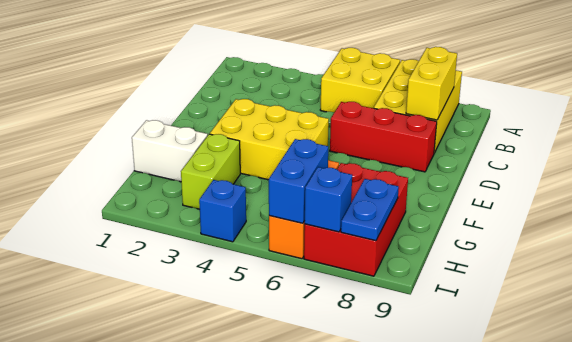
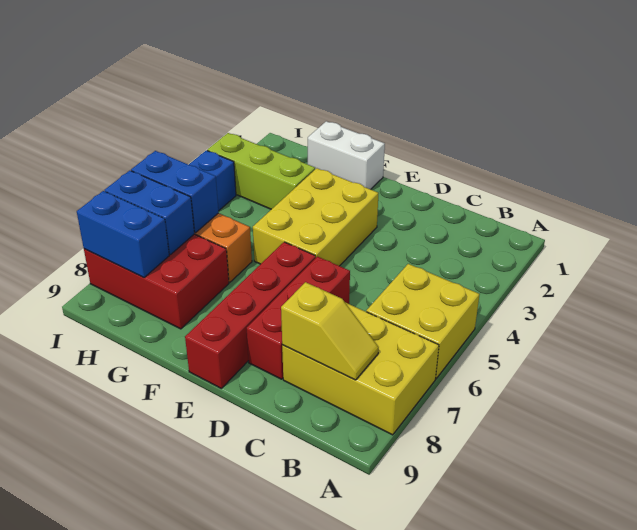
yellow brick B8:C8 level 2 -> yellow slope B8:C8 level 2 top C
none -> red brick E6:E9 level 1
white brick G1:G2 level 1 -> white brick F1:G1 level 1
lime brick G3:H3 level 1 -> lime brick G3:I3 level 1
blue plate H8:I8 level 2 -> blue brick H8:I8 level 2
blue brick I7 level 2 -> blue brick H7:I7 level 2

